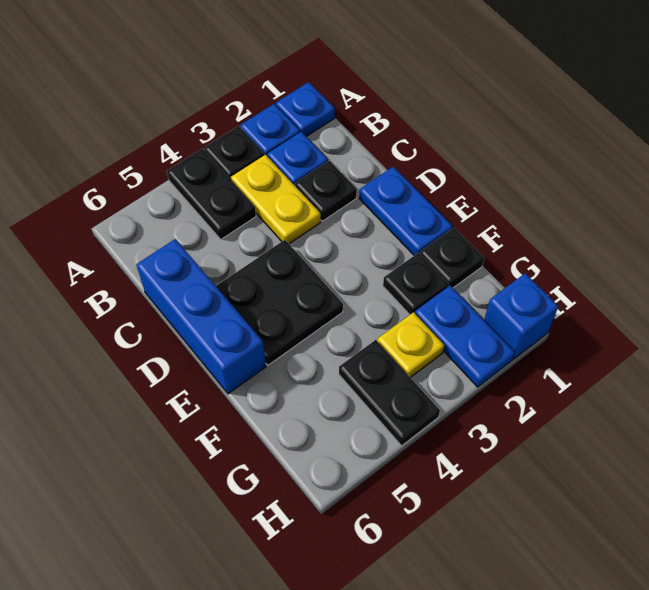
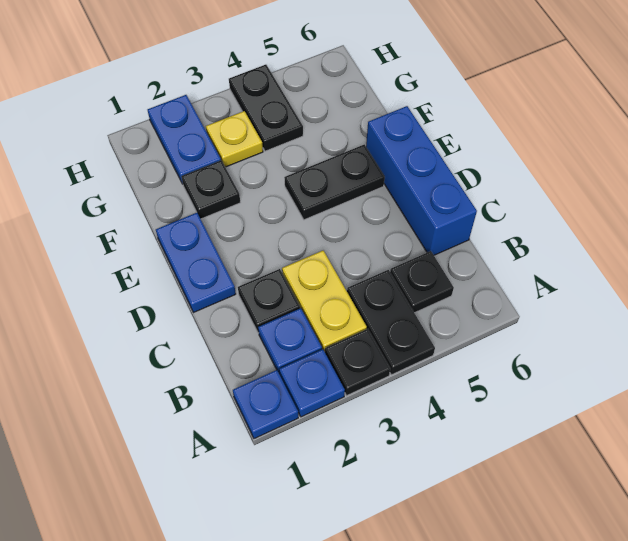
black plate D4:E5 level 1 -> black plate E4:E5 level 1
black plate F1 level 1 -> black plate B5 level 1
blue brick H1 level 1 -> none

